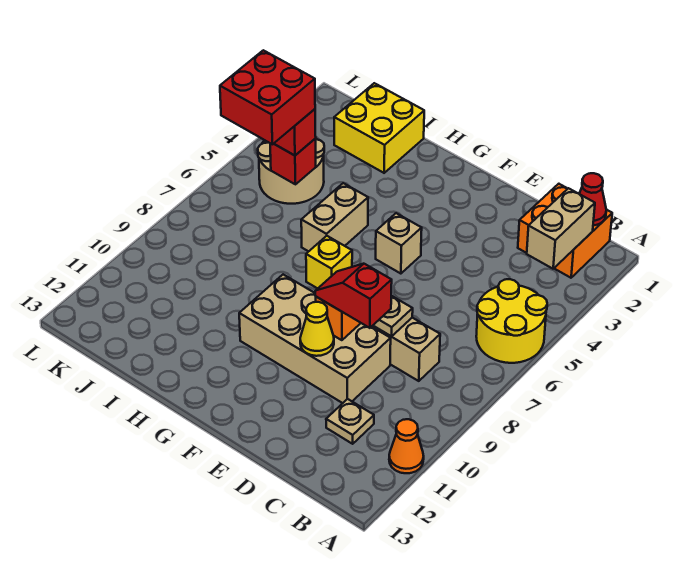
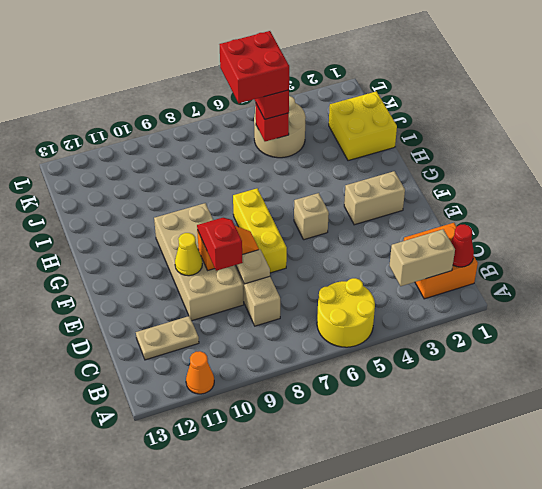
tan plate C11 level 1 -> tan plate C11:C12 level 1
yellow brick G7 level 1 -> yellow brick E7:G7 level 1
tan brick H5:H6 level 1 -> tan brick F2:F3 level 1

